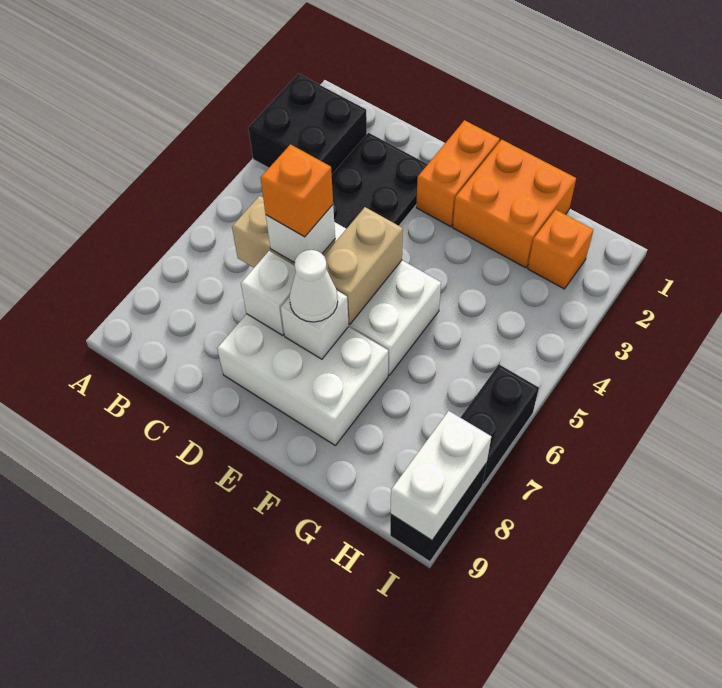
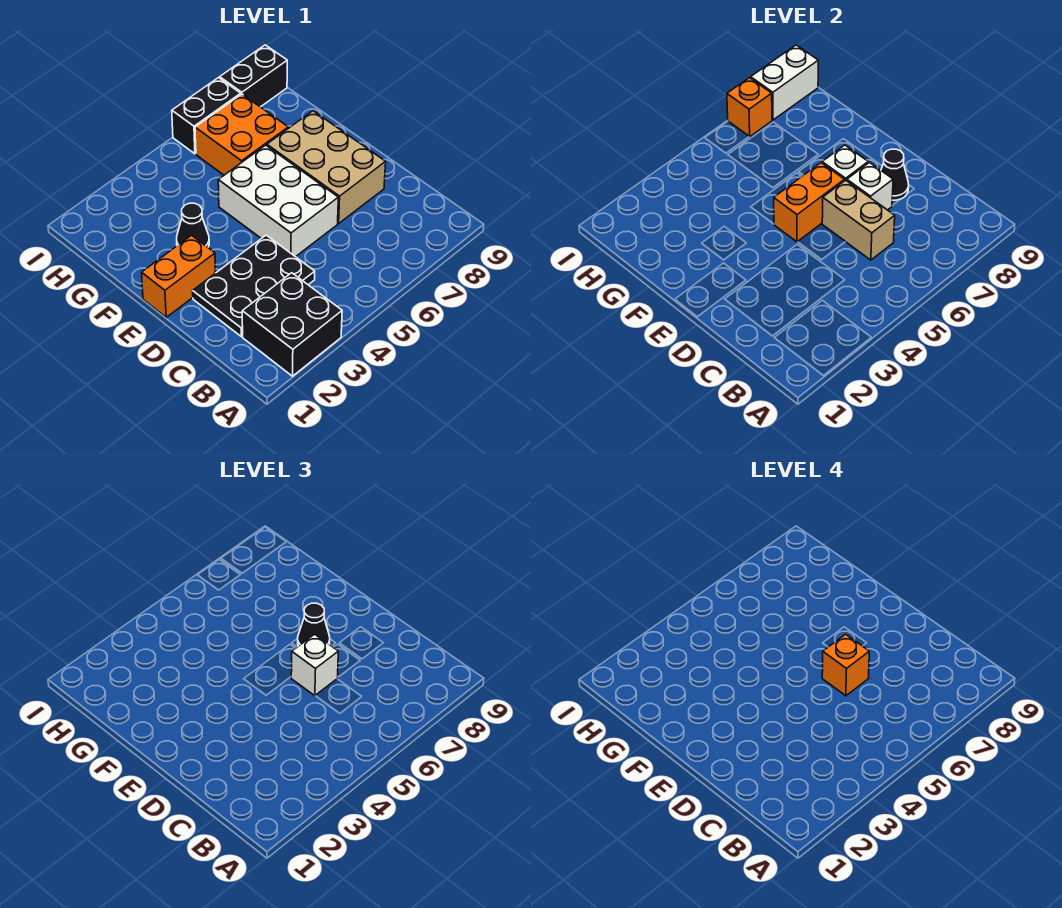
white brick D7:F8 level 1 -> tan brick D7:F8 level 1
none -> black cone D8 level 2
tan brick E5:E6 level 2 -> orange brick E5:E6 level 2
white cone E7 level 3 -> black cone E7 level 3
orange brick F1:G2 level 1 -> orange brick G6:H7 level 1
none -> black cone F3 level 1
orange brick H2 level 1 -> orange brick I7 level 2

